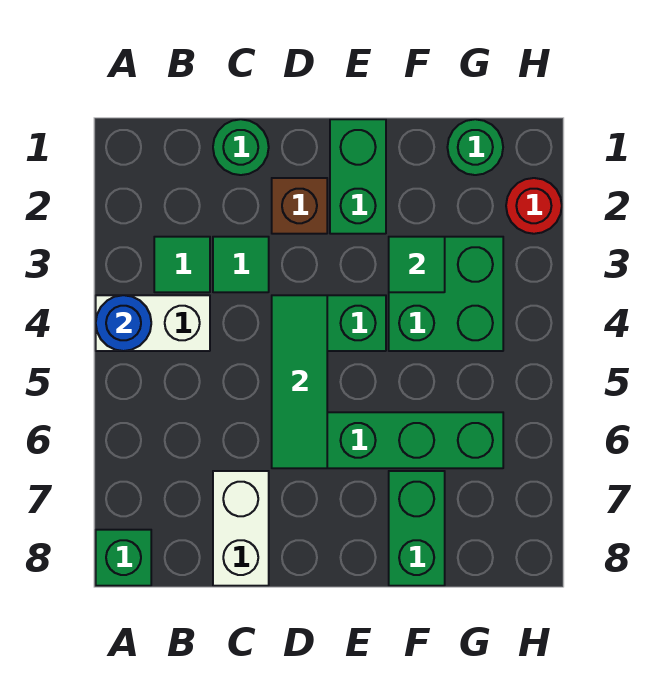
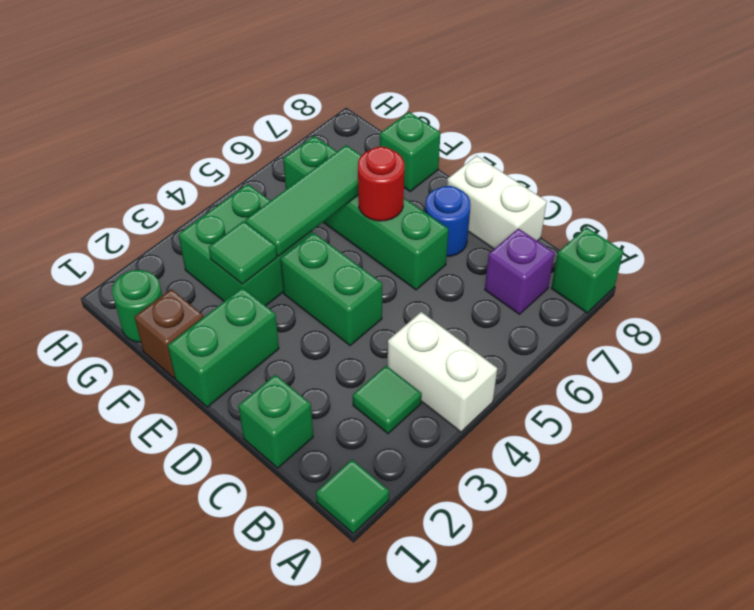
blue round brick A4 level 2 -> blue round brick D7 level 1
none -> purple brick B7 level 1
green round brick C1 level 1 -> green brick C1 level 1
green tile C3 level 1 -> green tile A1 level 1
white brick C7:C8 level 1 -> white brick C8:D8 level 1
brown brick D2 level 1 -> brown brick F1 level 1
green tile D4:D6 level 2 -> green tile F4:F6 level 2
green brick F7:F8 level 1 -> green brick F8 level 1
red round brick H2 level 1 -> red round brick E6 level 2

